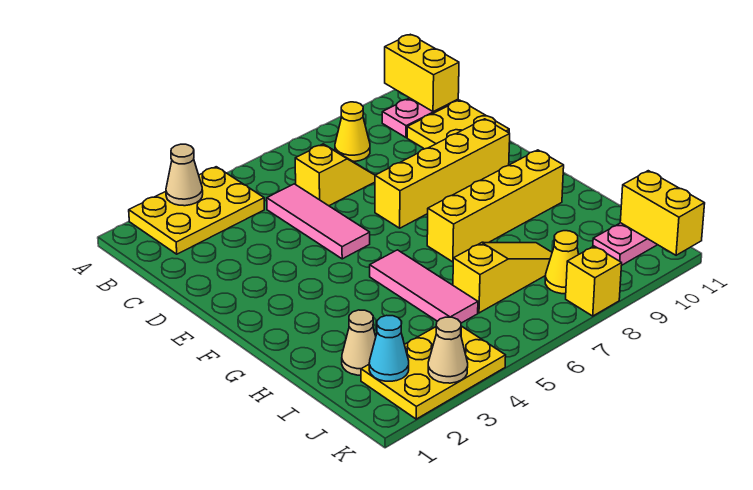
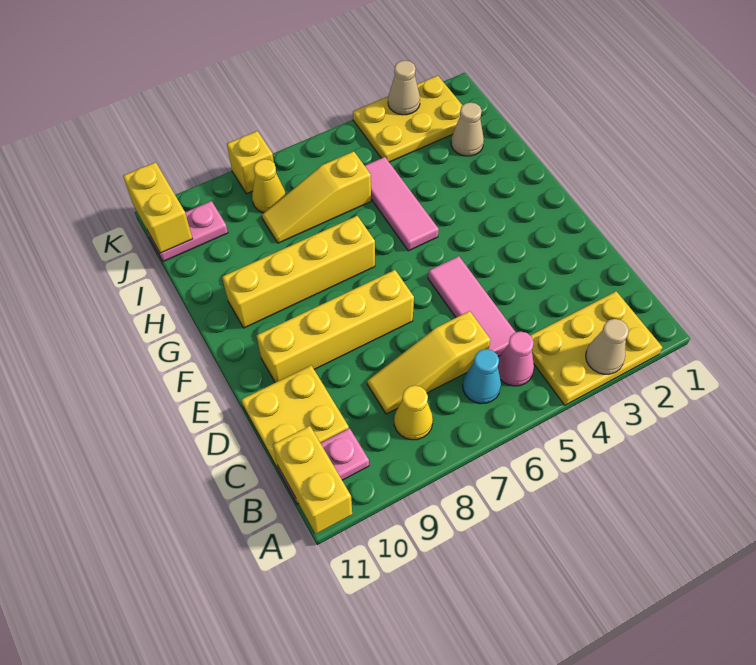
none -> pink cone B5 level 1
yellow slope C6:C7 level 1 top 6 -> yellow slope C6:C8 level 1 top 6
cyan cone J2 level 2 -> cyan cone B6 level 1

